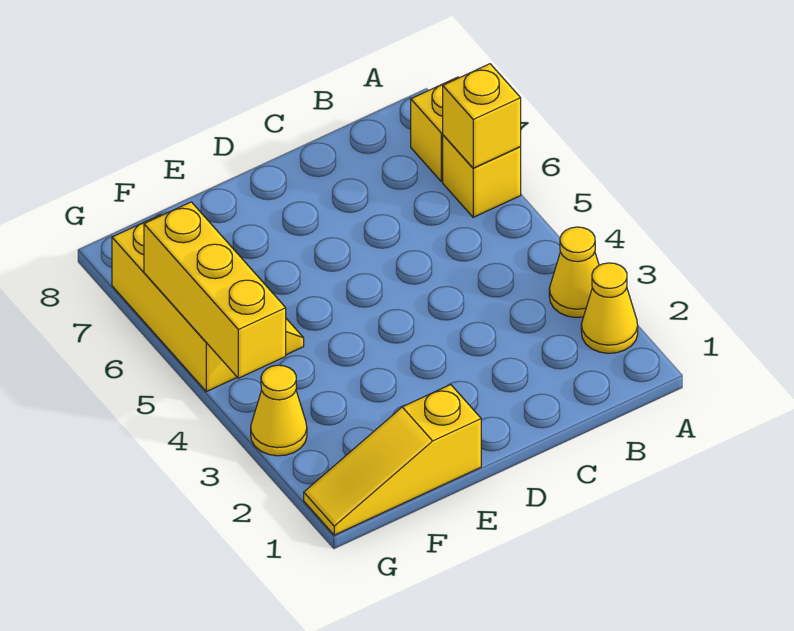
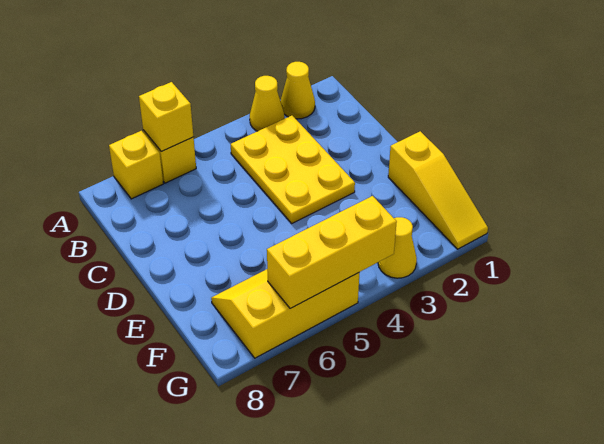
none -> yellow plate B3:D4 level 1

